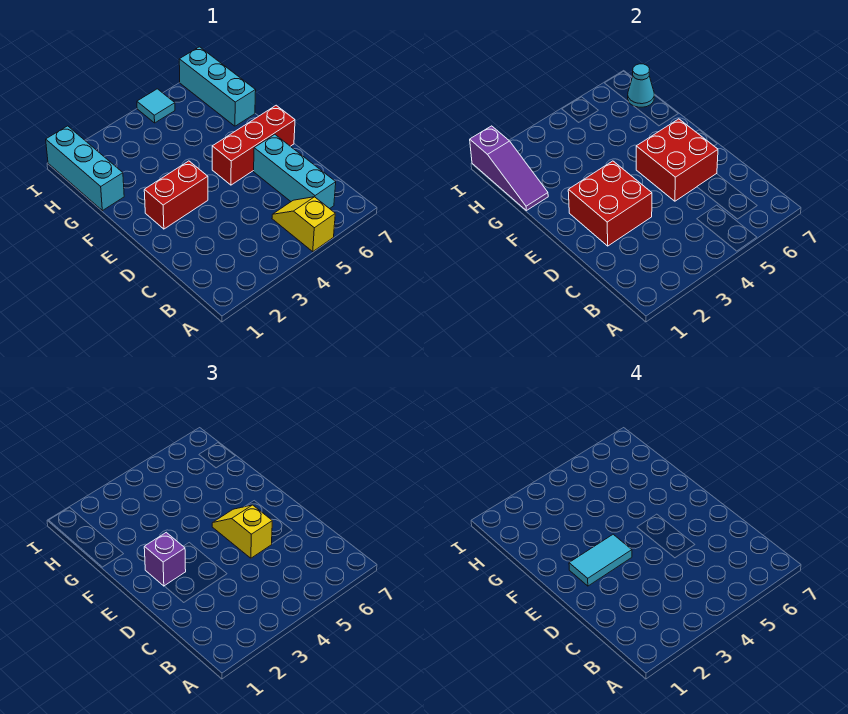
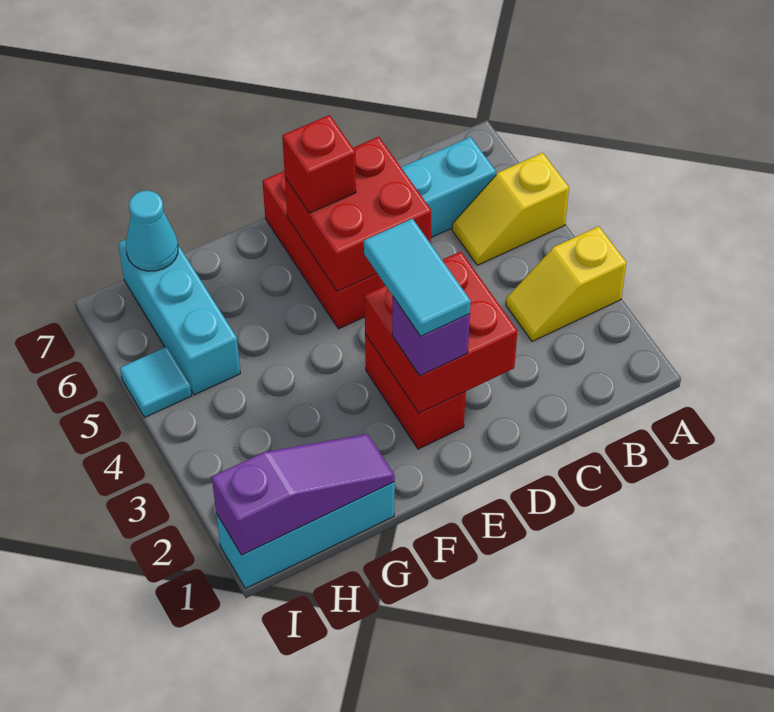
yellow slope D5:E5 level 3 top D -> yellow slope A3:B3 level 1 top A
none -> red brick E6 level 3
cyan brick G7:I7 level 1 -> cyan brick H5:H7 level 1

